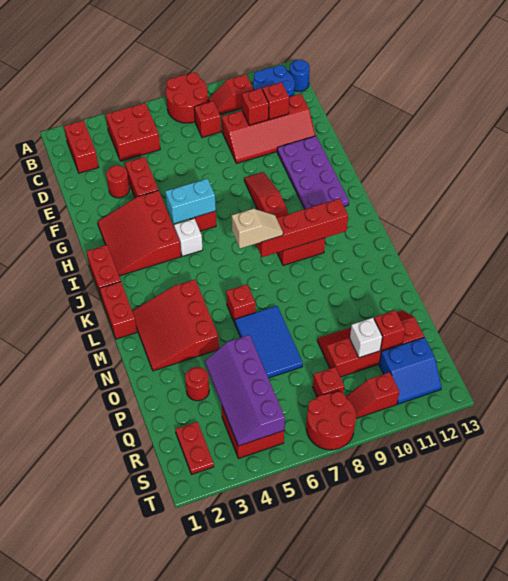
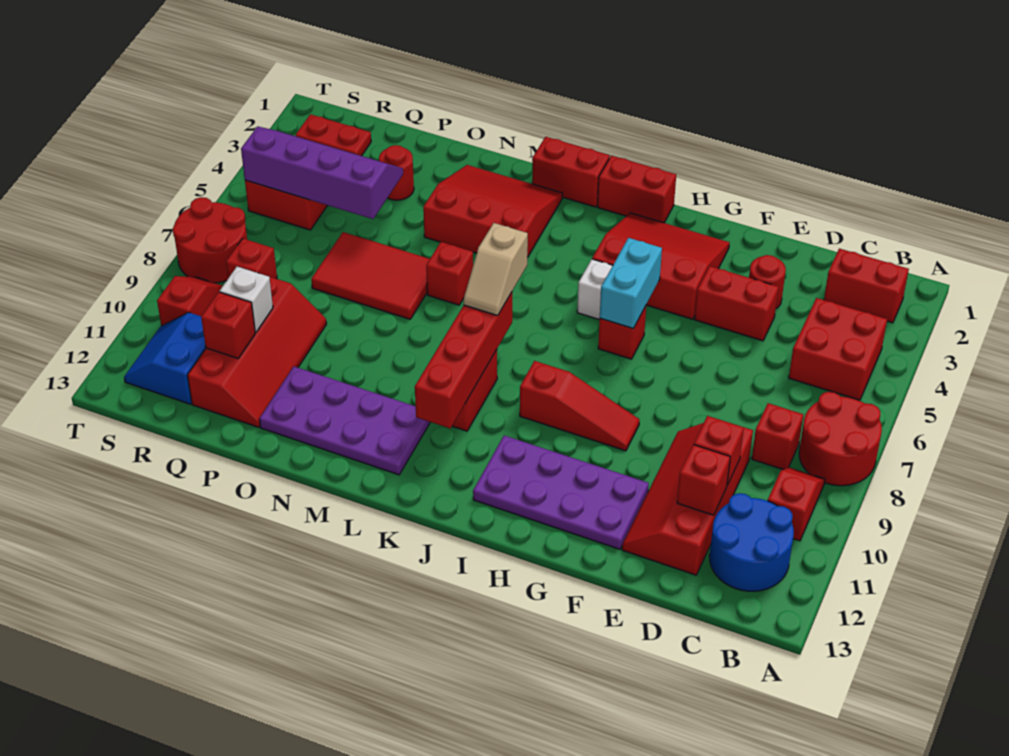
blue round brick B13 level 1 -> none
none -> purple plate L11:O12 level 1
blue tile N6:P7 level 1 -> red tile N6:P7 level 1

